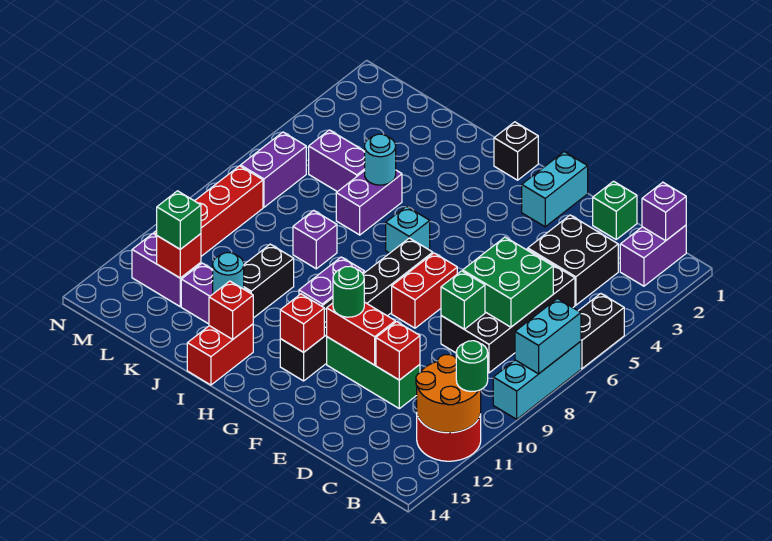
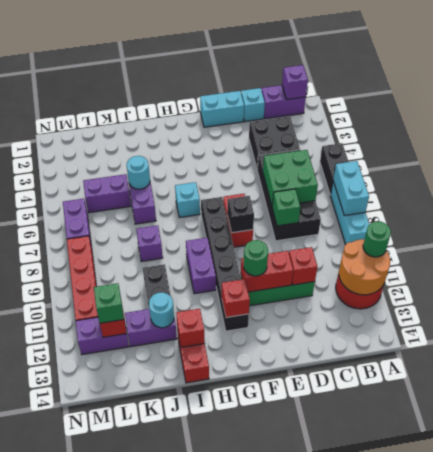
purple brick B1:B2 level 1 -> purple brick B1:C1 level 1
green brick D1 level 1 -> cyan brick D1 level 1
cyan brick F1:F2 level 1 -> cyan brick E1:F1 level 1
black brick H1 level 1 -> black brick F8 level 2

